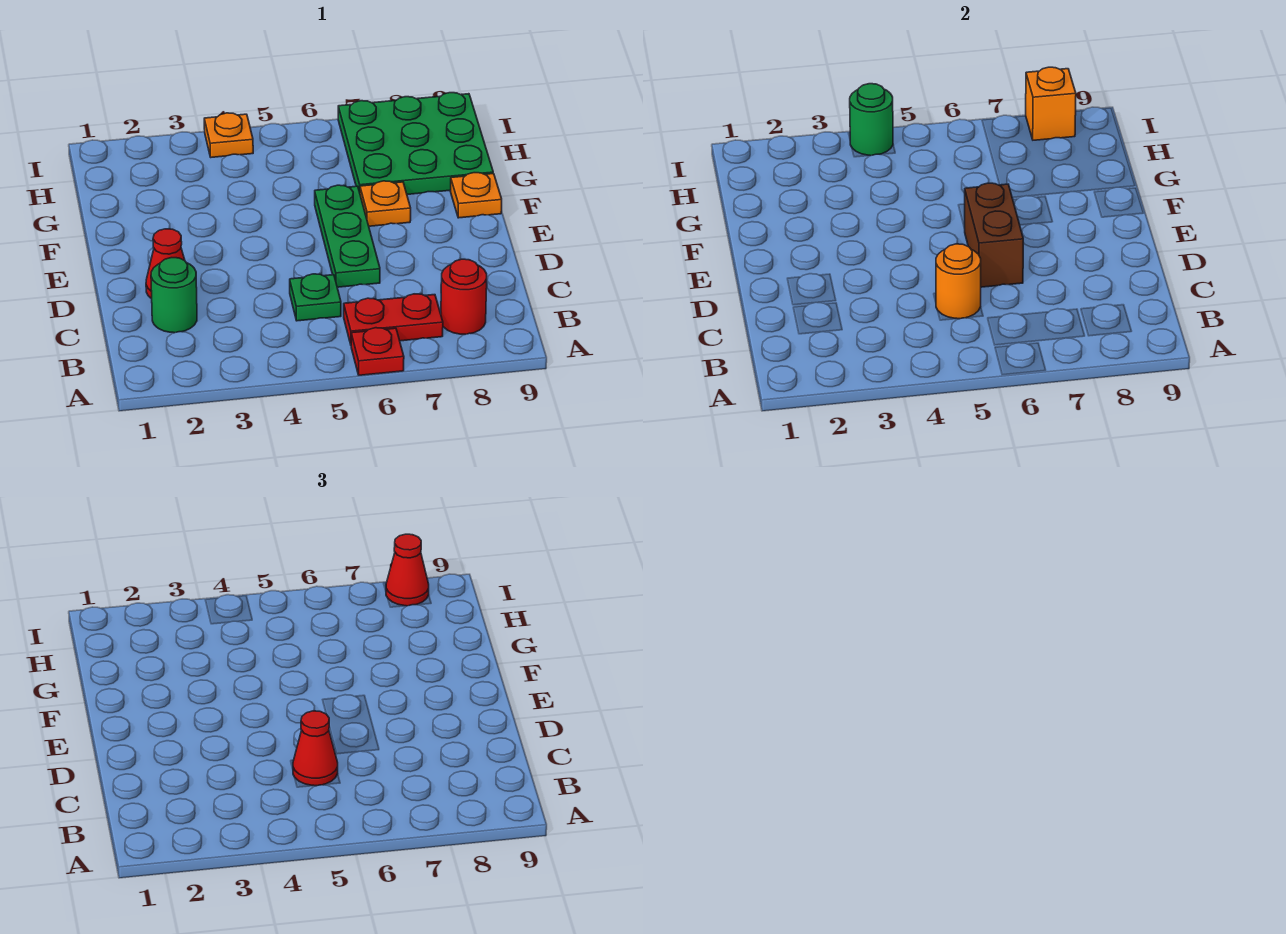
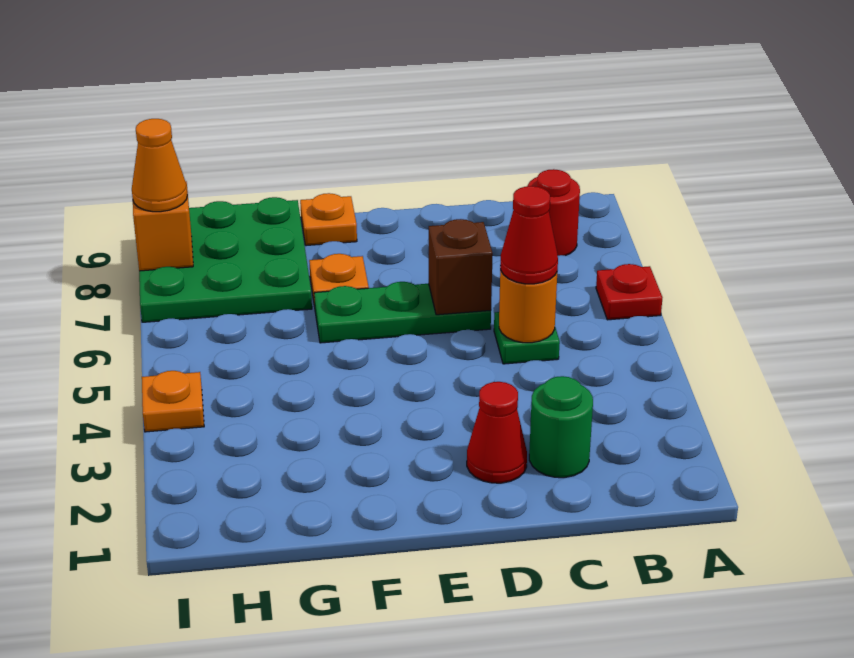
red plate B6:B7 level 1 -> none
brown brick D6:E6 level 2 -> brown brick D6 level 2
green round brick I4 level 2 -> none
red cone I8 level 3 -> orange cone I8 level 3

